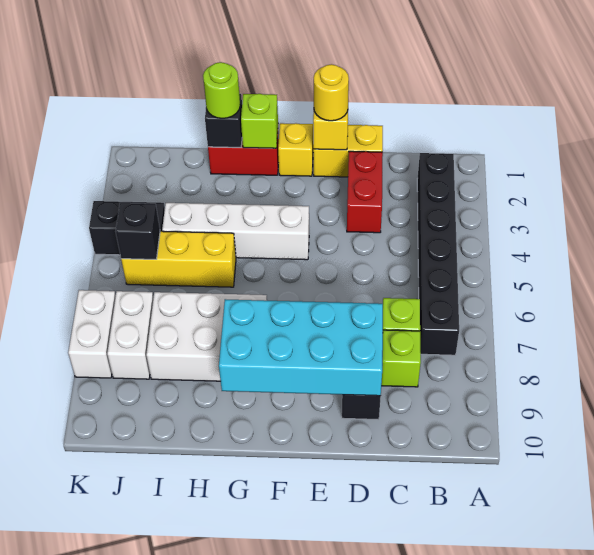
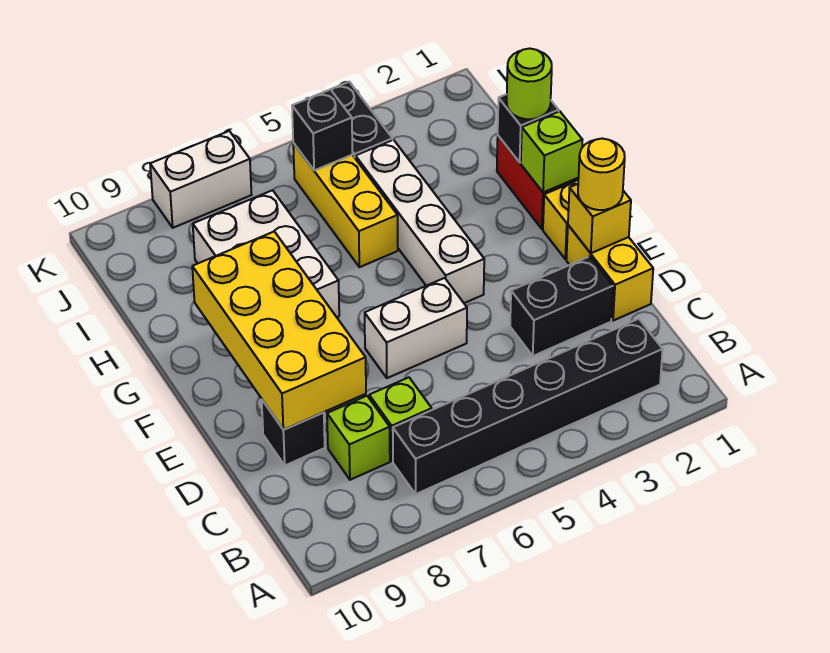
red brick D2:D3 level 1 -> black brick D2:D3 level 1
cyan brick D8:G9 level 2 -> yellow brick D8:G9 level 2
white brick J7:J8 level 1 -> white brick E5:E6 level 1

